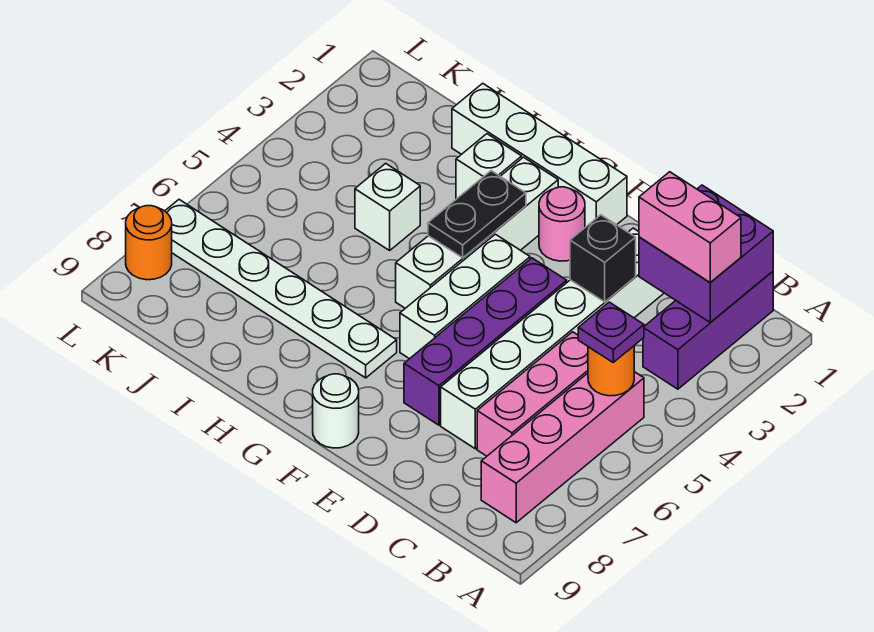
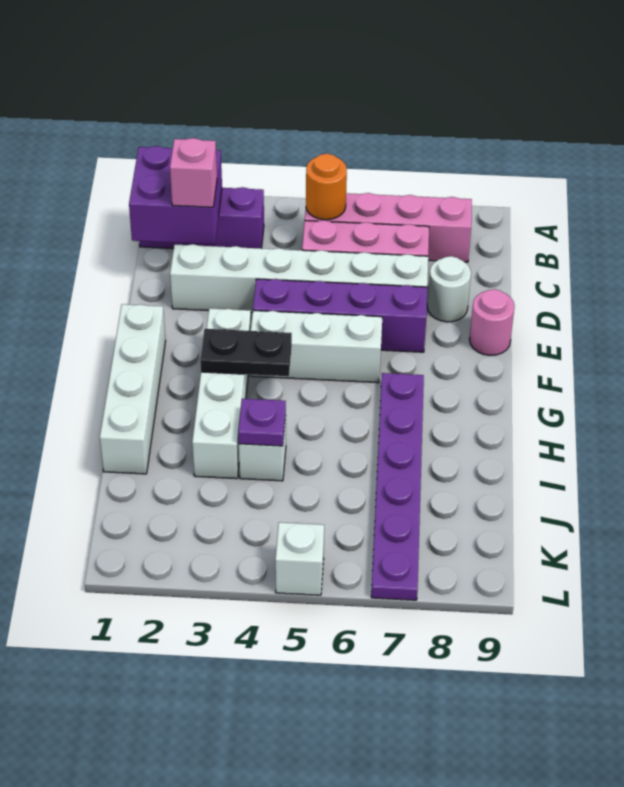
pink brick B2:C2 level 3 -> pink brick C2 level 3
purple plate B5 level 3 -> purple plate I4 level 2
black brick D3 level 2 -> none
pink round brick F2 level 1 -> pink round brick E9 level 1
white round brick F9 level 1 -> white round brick D8 level 1
white brick G2:G5 level 1 -> white brick F3:I3 level 1
white plate G7:L7 level 1 -> purple plate G7:L7 level 1
white brick H2 level 1 -> white brick L5 level 1
orange round brick L8 level 1 -> none

